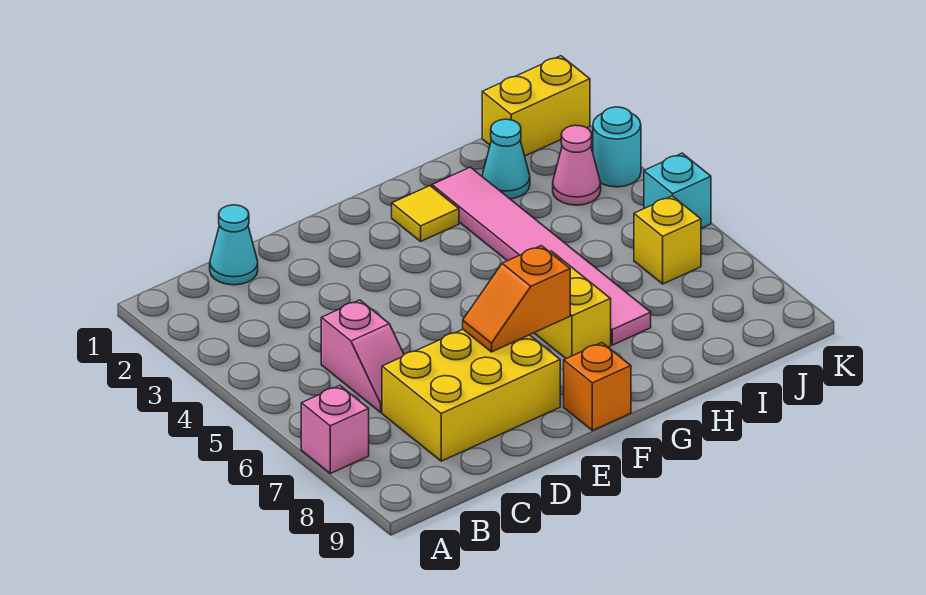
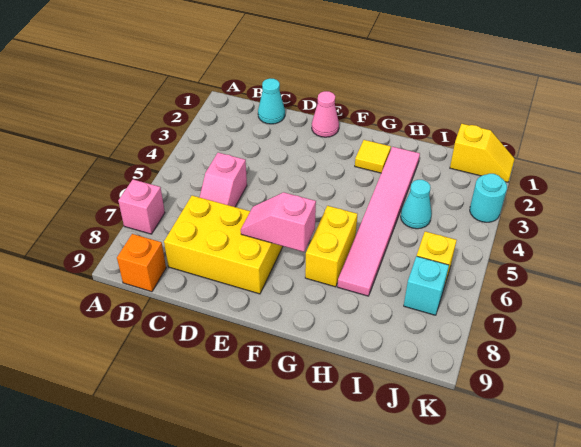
orange slope E7:F7 level 2 top F -> pink slope E7:F7 level 2 top F
orange brick F9 level 1 -> orange brick B9 level 1
cyan cone I2 level 1 -> cyan cone I4 level 1
yellow brick J1:K1 level 1 -> yellow slope J1:K1 level 1 top J
pink cone J3 level 1 -> pink cone E1 level 1
cyan brick K5 level 1 -> cyan brick J7 level 1

